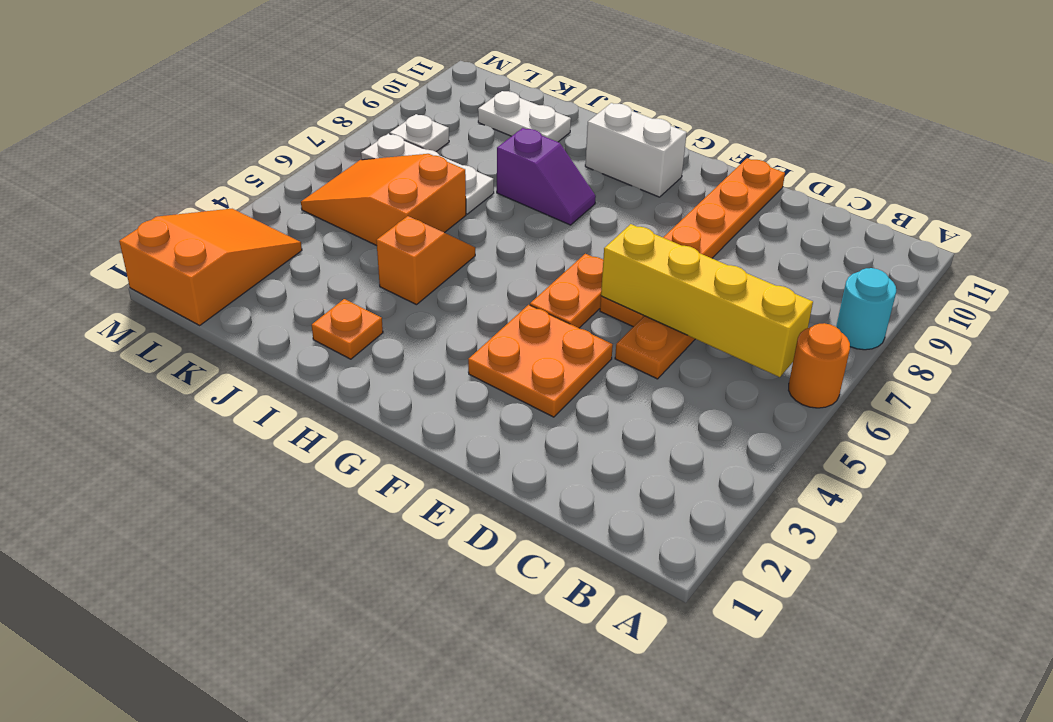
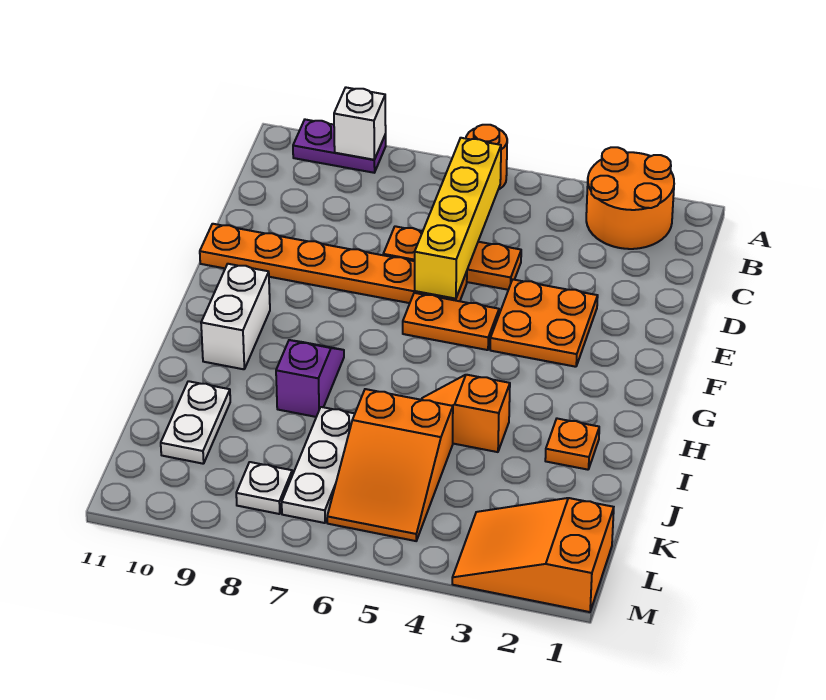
none -> orange round brick A2:B3 level 1
cyan round brick A8 level 1 -> none
none -> purple plate A9:A10 level 1
none -> white brick A9 level 2

